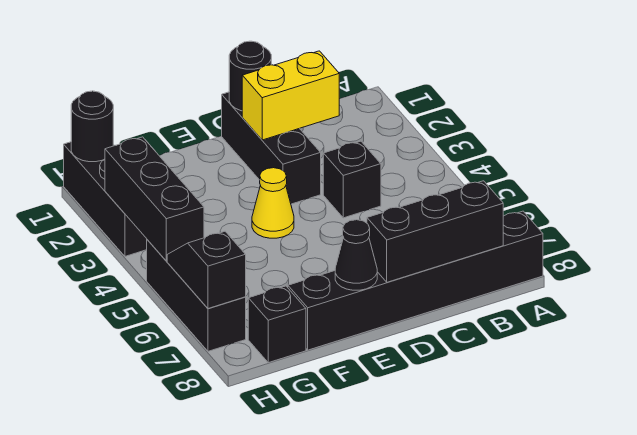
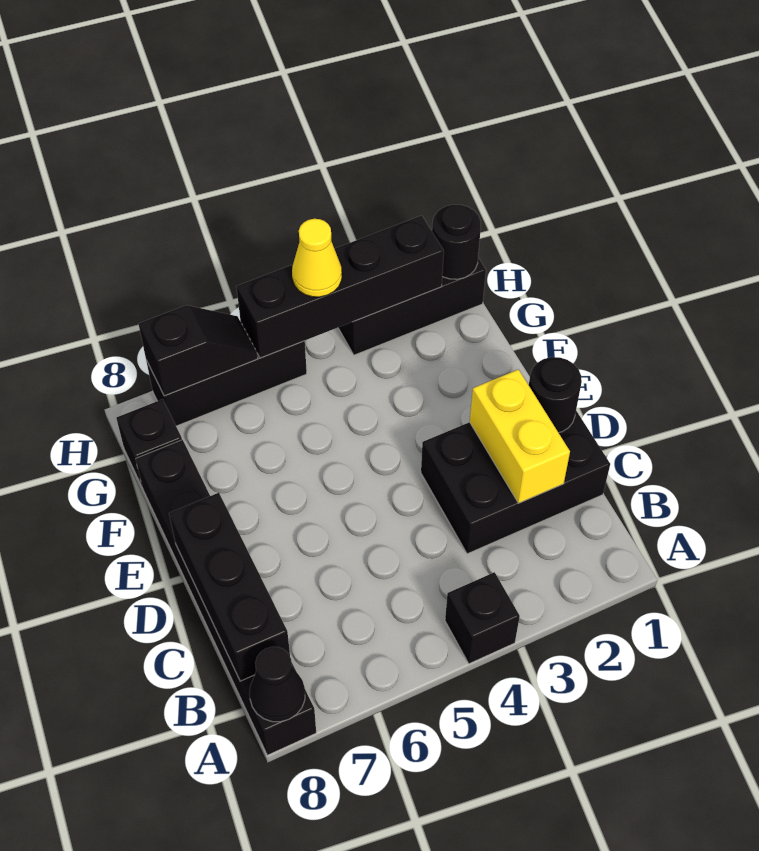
black brick C4 level 1 -> black brick A4 level 1
black brick D1:D3 level 1 -> black brick C1:D3 level 1
yellow cone E4 level 1 -> yellow cone H4 level 3
black cone E8 level 2 -> black cone A8 level 2
black brick H3:H5 level 2 -> black brick H2:H5 level 2

